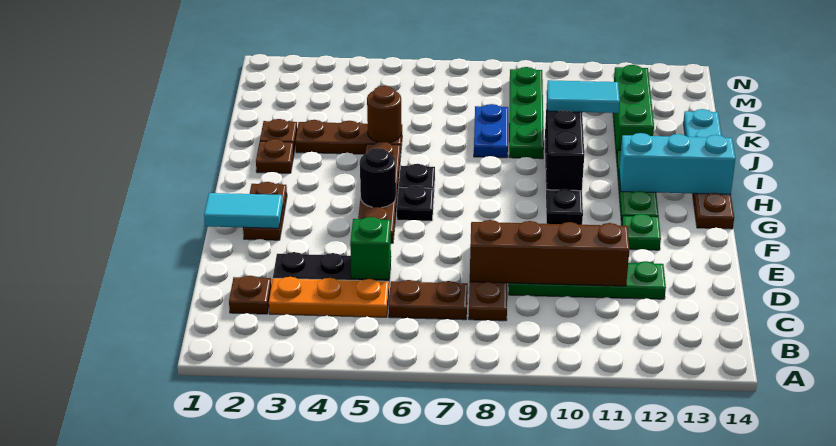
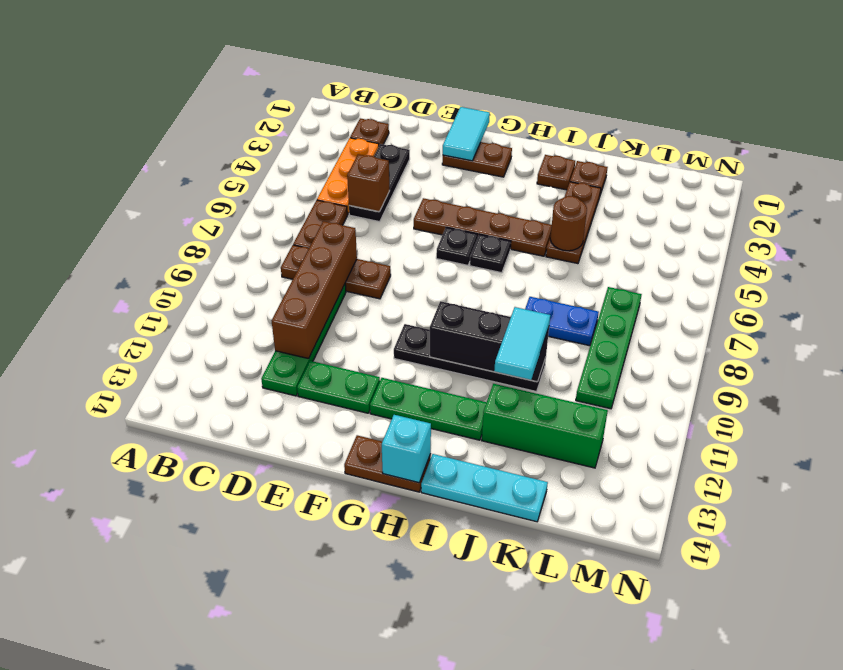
green brick D5 level 2 -> brown brick D5 level 2
green plate F12 level 1 -> green plate E12:F12 level 1
black round brick G5 level 2 -> none
cyan brick H12:H14 level 2 -> cyan brick H14 level 2
green plate J9:M9 level 1 -> green plate L7:L10 level 1

